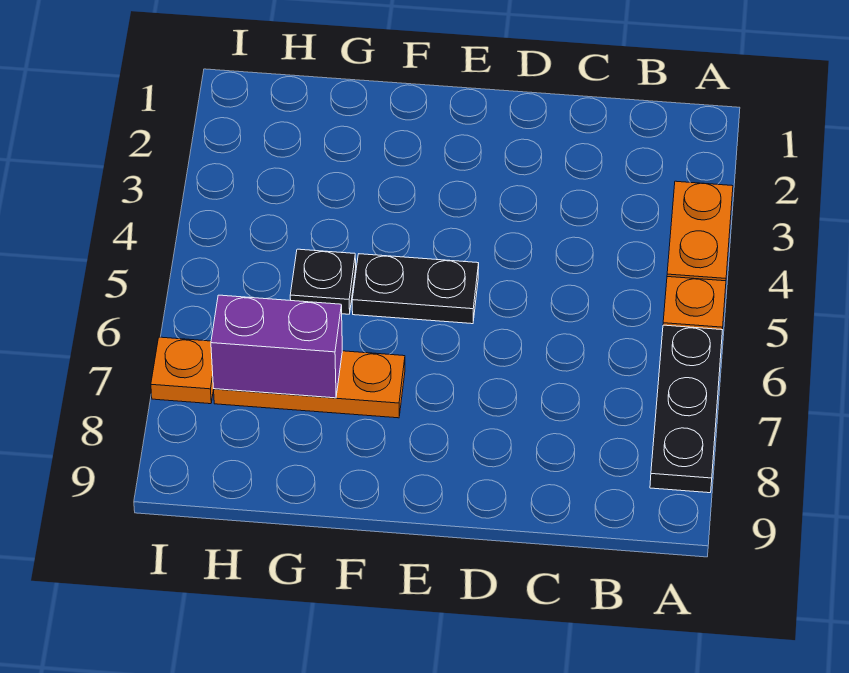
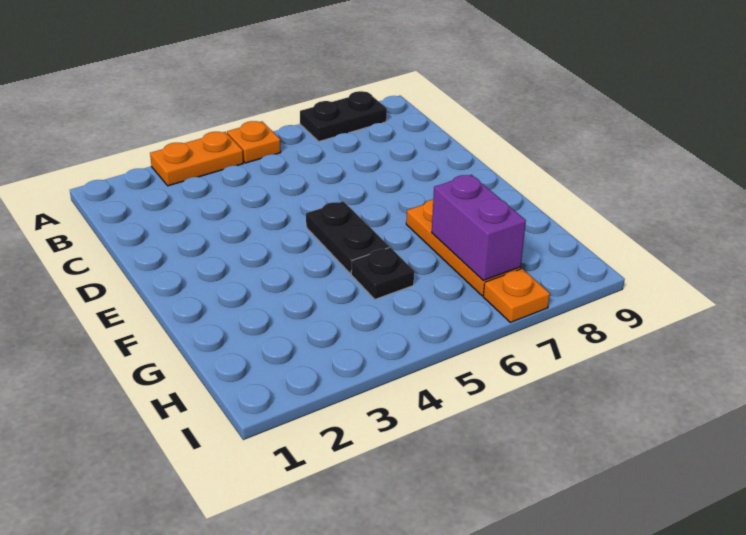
black plate A6:A8 level 1 -> black plate A7:A8 level 1

